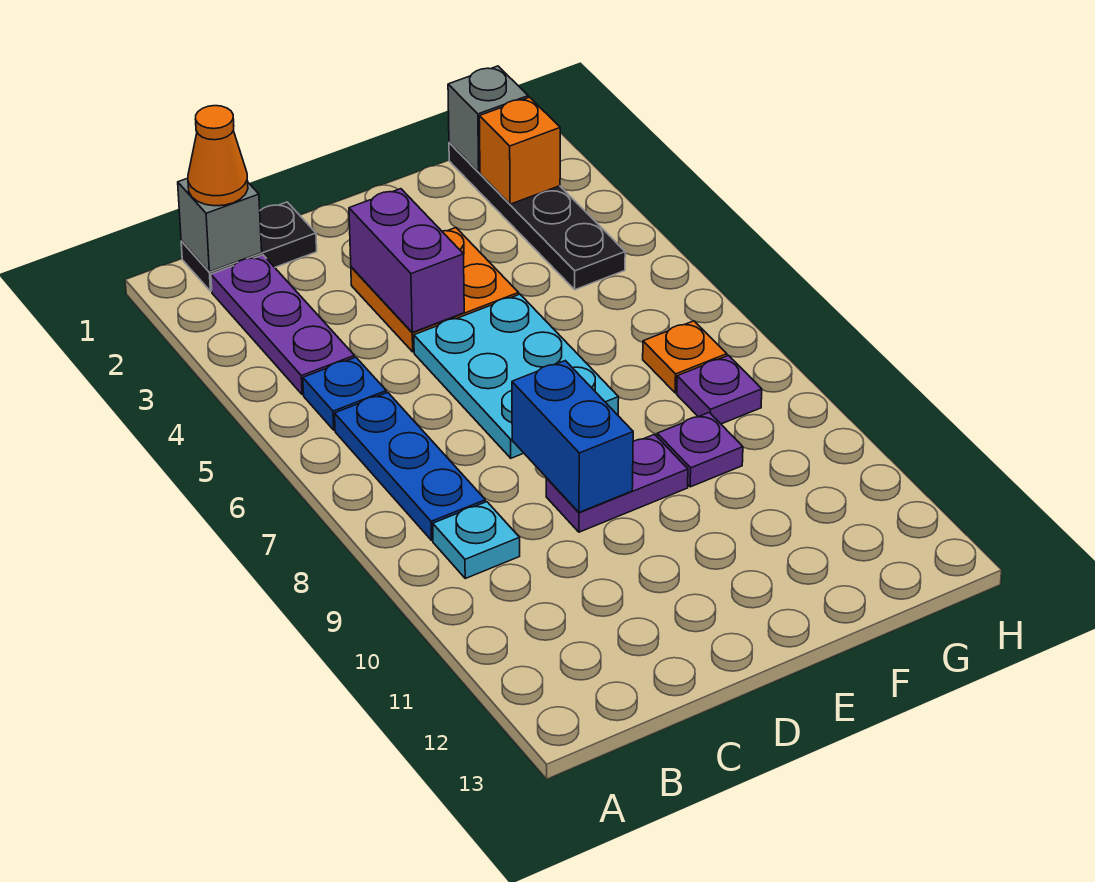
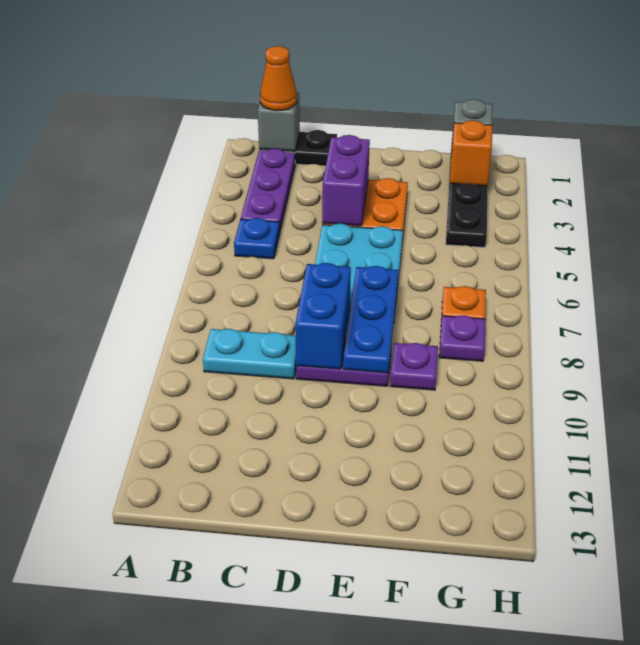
blue plate B6:B8 level 1 -> blue plate E7:E9 level 2
cyan plate B9 level 1 -> cyan plate B9:C9 level 1

